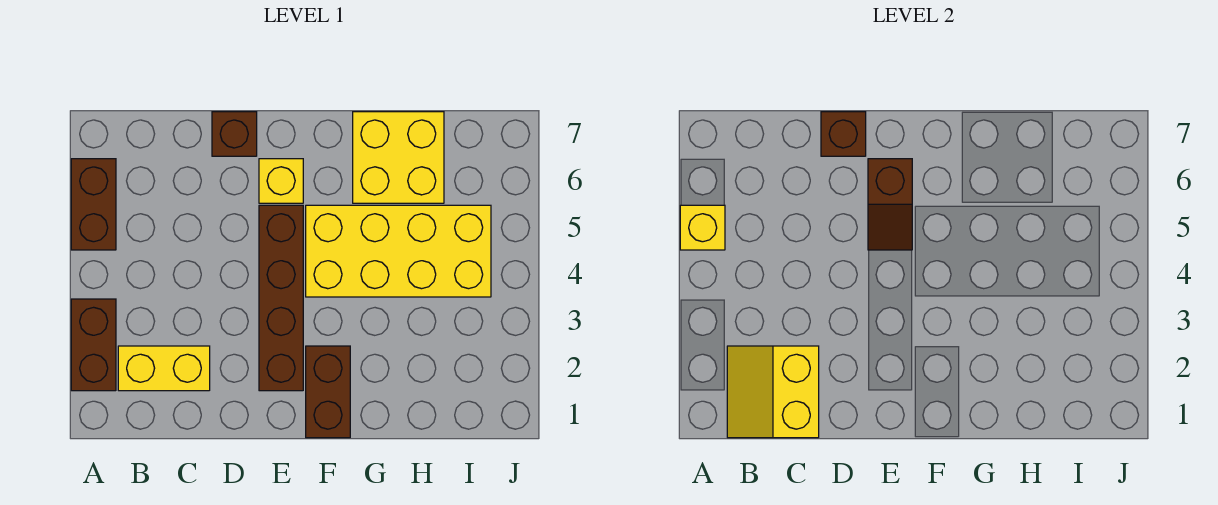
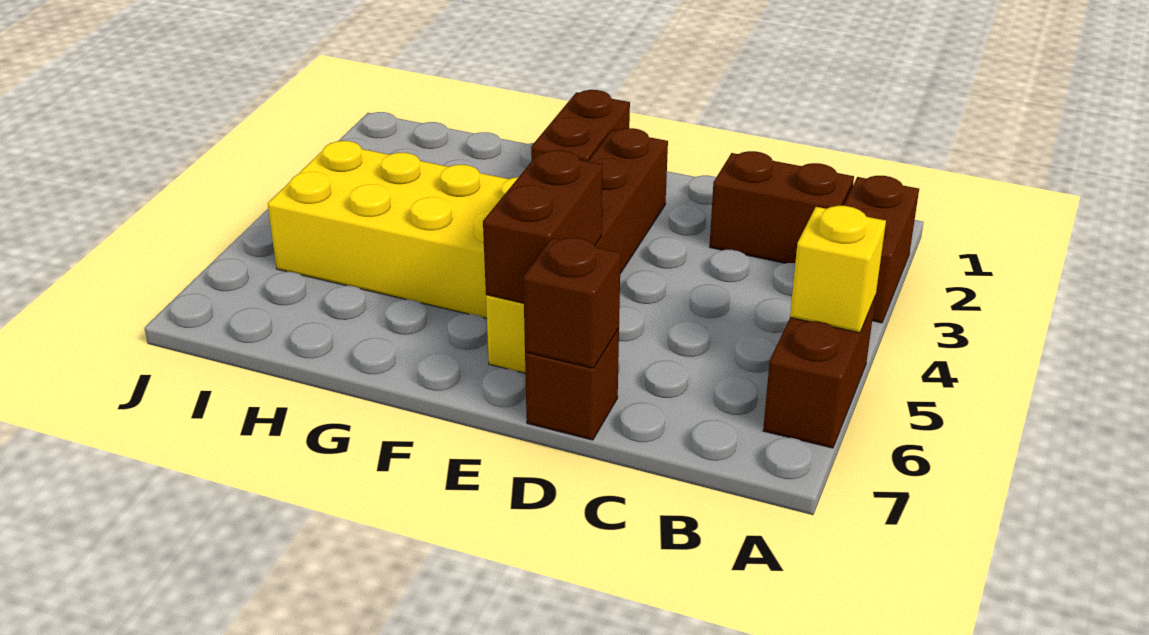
yellow slope B1:C2 level 2 top C -> none
yellow brick B2:C2 level 1 -> brown brick B2:C2 level 1
brown slope E5:E6 level 2 top 6 -> brown brick E5:E6 level 2
yellow brick G6:H7 level 1 -> none

